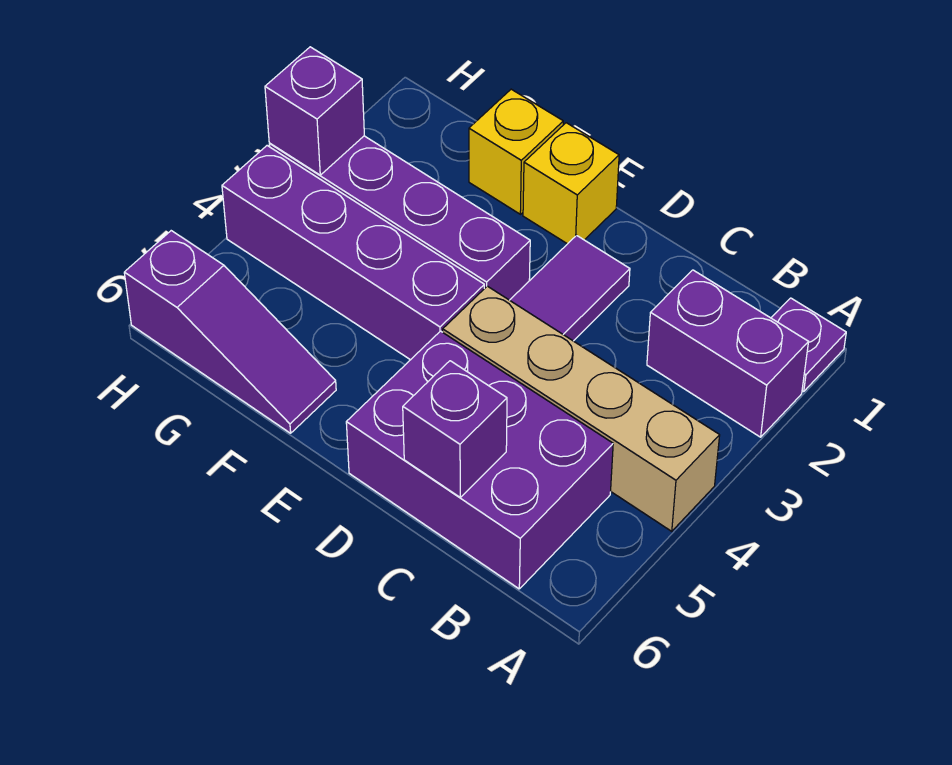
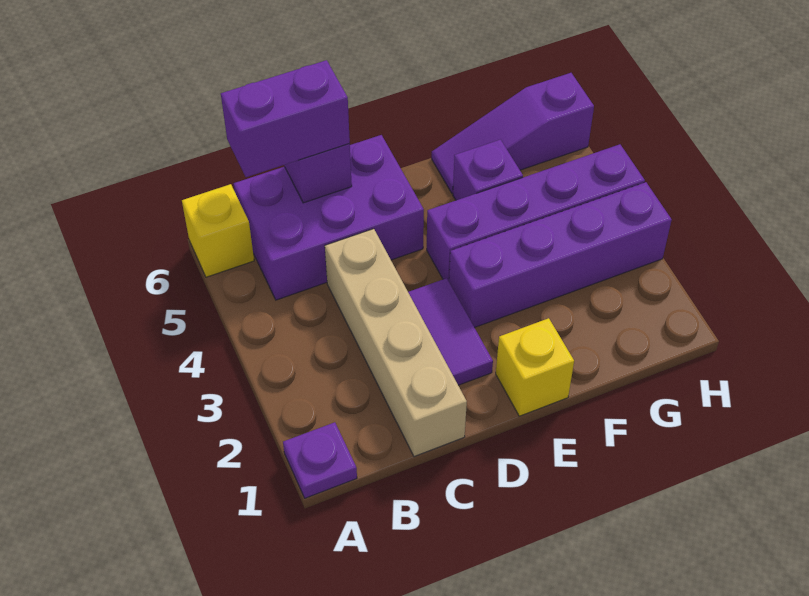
purple brick A2:B2 level 1 -> purple brick B6:C6 level 3
tan brick A4:D4 level 1 -> tan brick C1:C4 level 1
yellow brick F1 level 1 -> yellow brick A6 level 1
purple brick H3 level 2 -> purple brick F5 level 1

